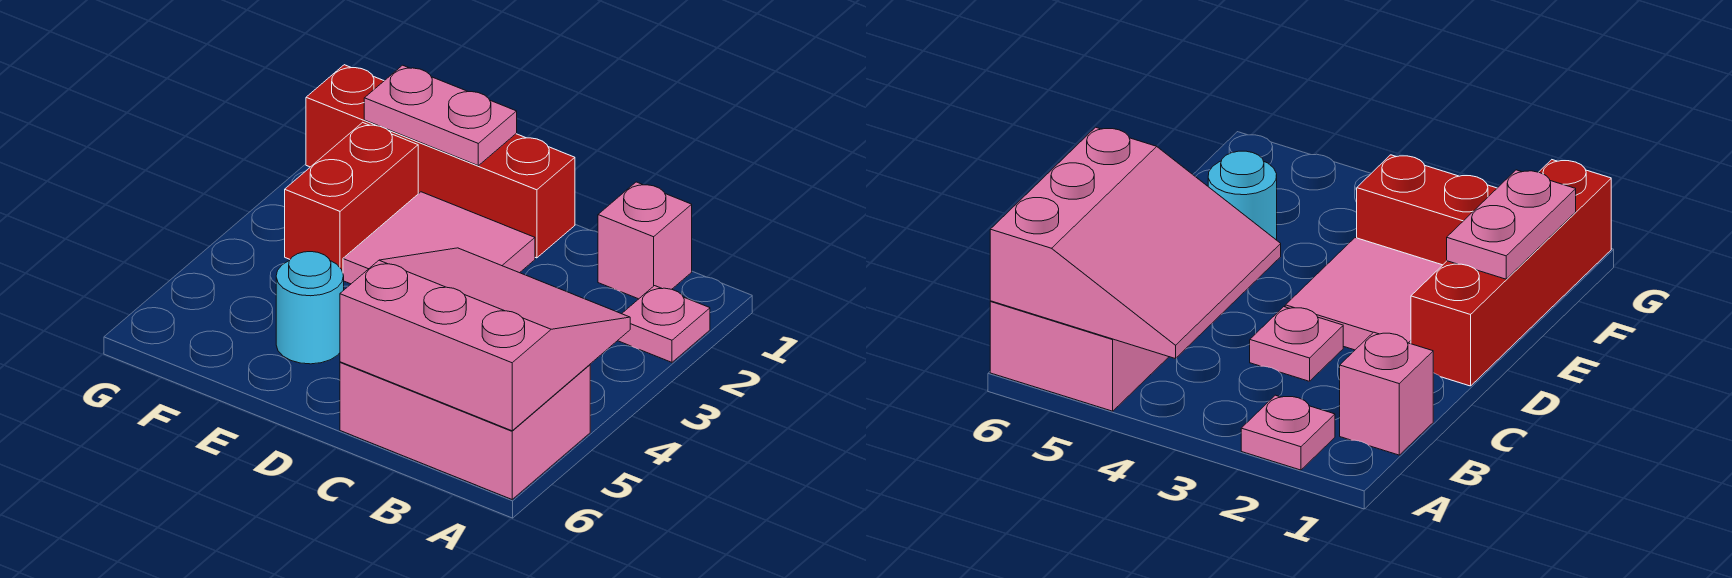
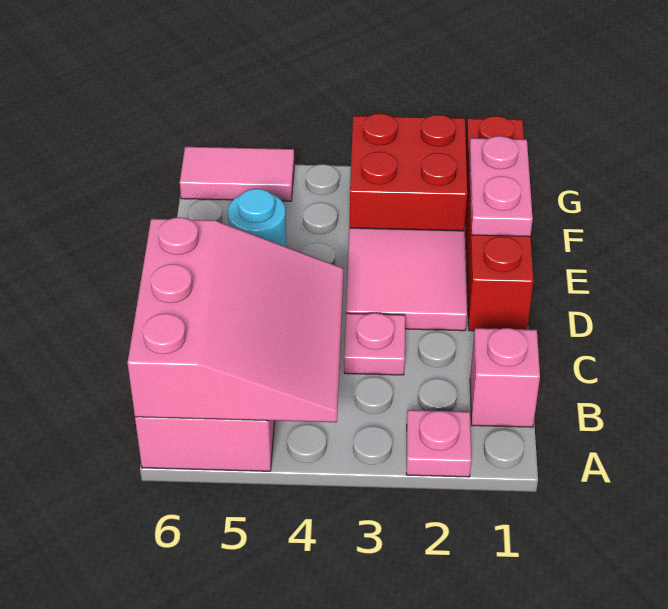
red brick F2:F3 level 1 -> red brick F2:G3 level 1
none -> pink tile G5:G6 level 1

